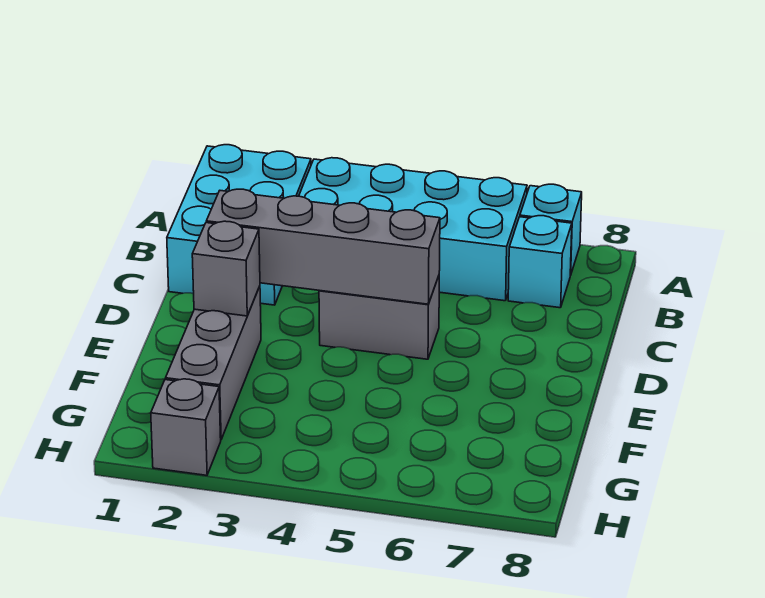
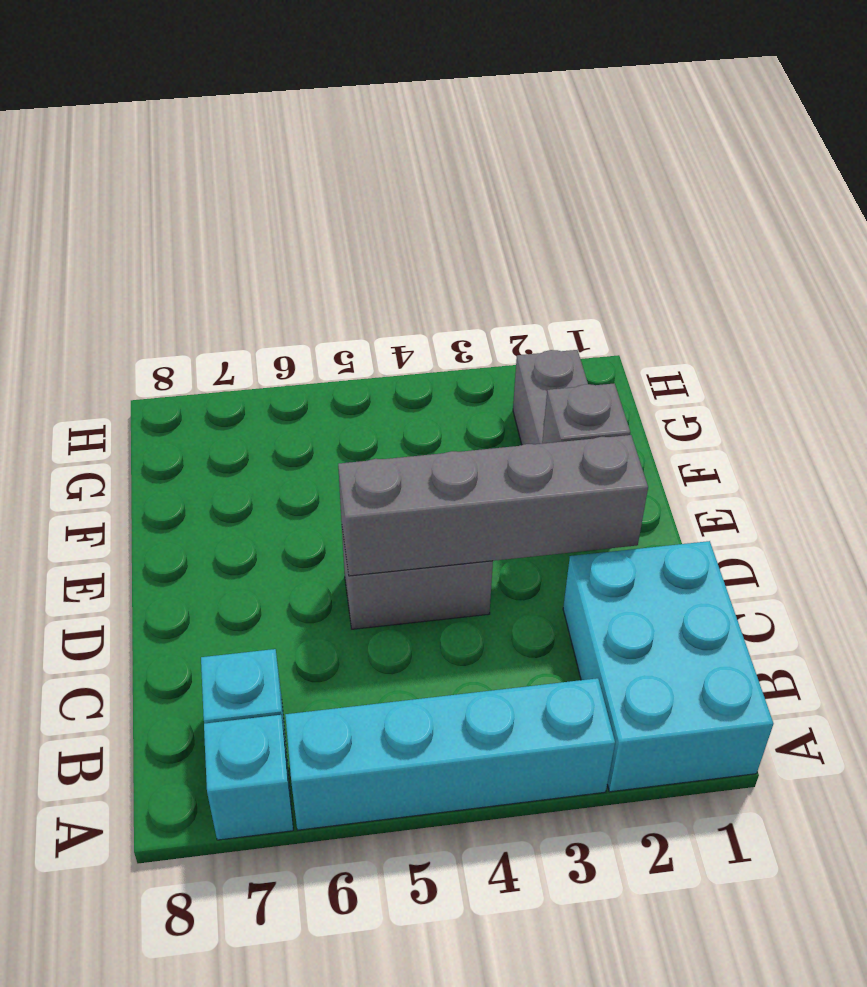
cyan brick A3:B6 level 1 -> cyan brick A3:A6 level 1
grey brick H2 level 1 -> none

